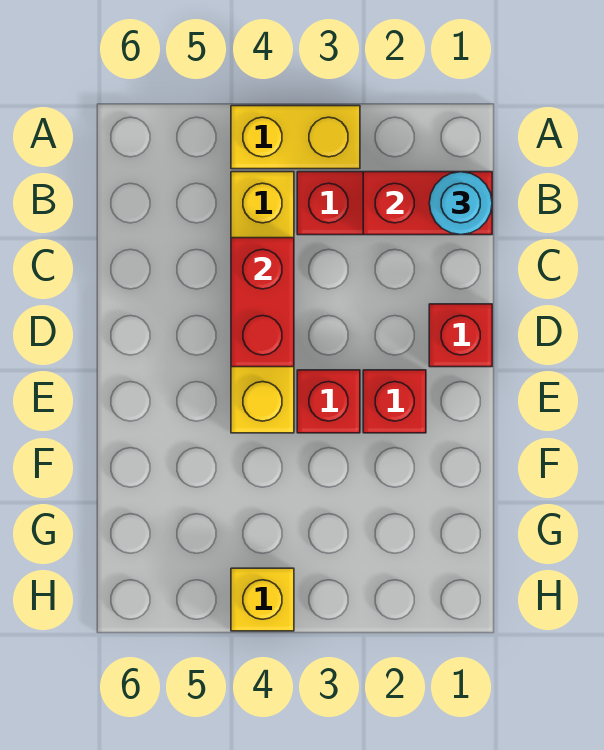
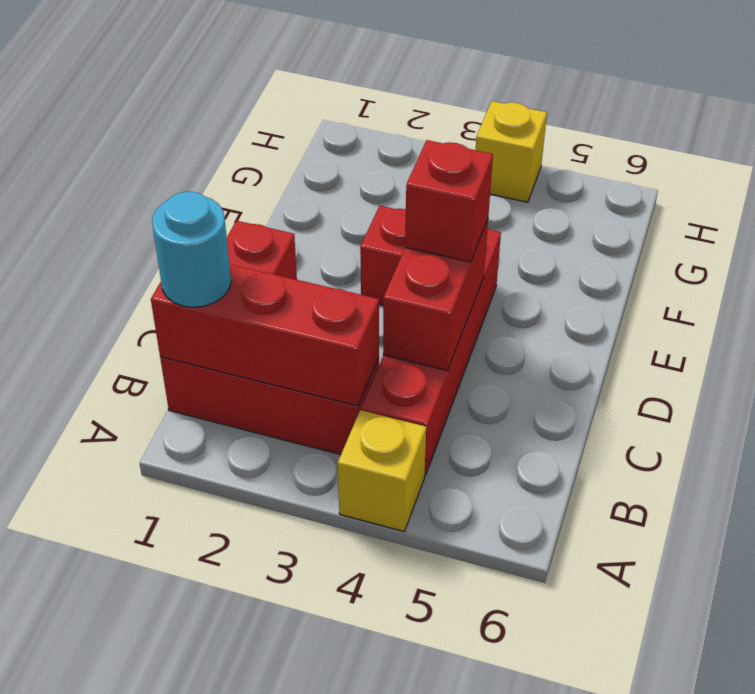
yellow brick A3:A4 level 1 -> yellow brick A4 level 1
red brick B1:B2 level 2 -> red brick B1:B3 level 2
yellow brick B4:E4 level 1 -> red brick B4:E4 level 1
red brick E2 level 1 -> red brick D4 level 3

